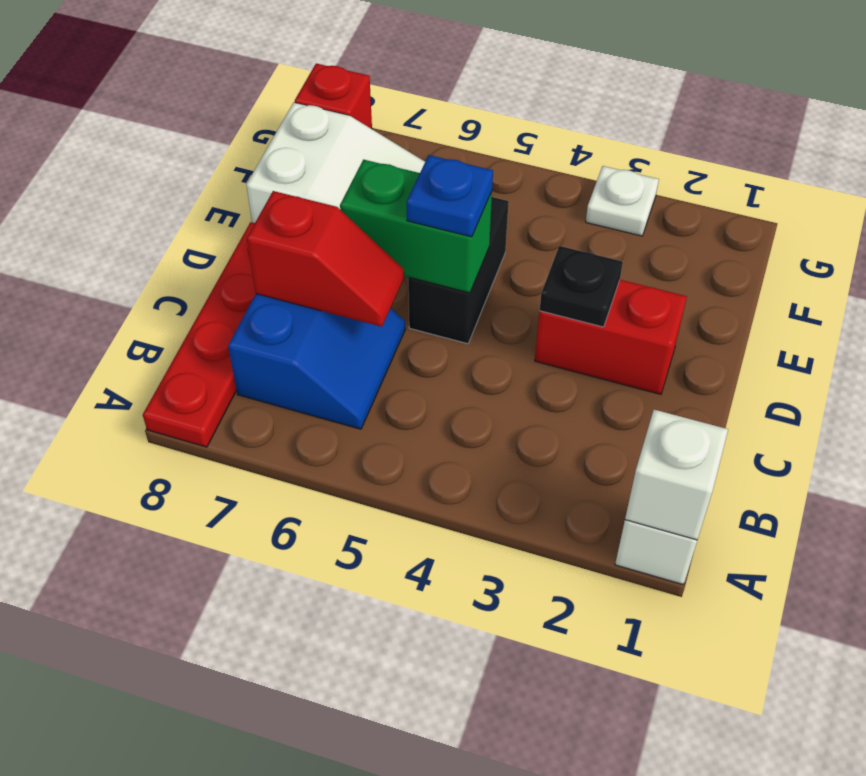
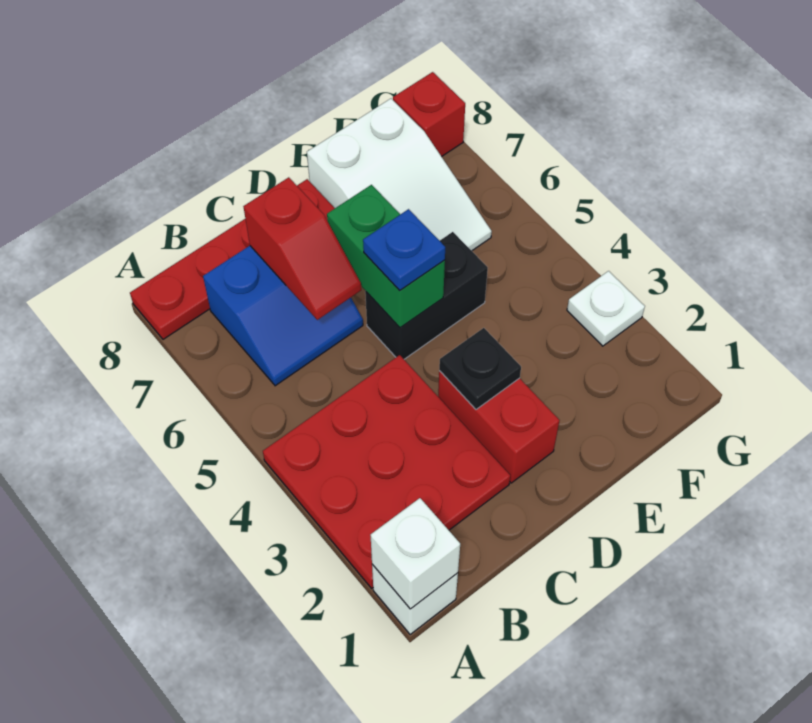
none -> red plate A2:C4 level 1

